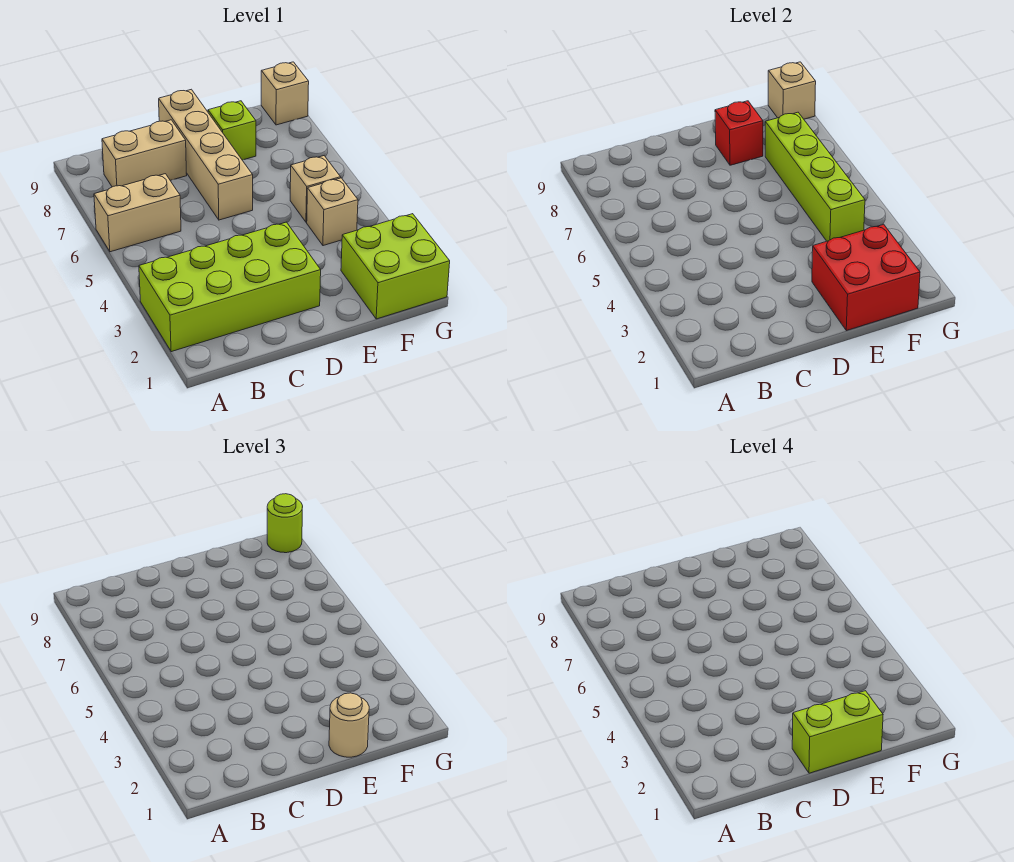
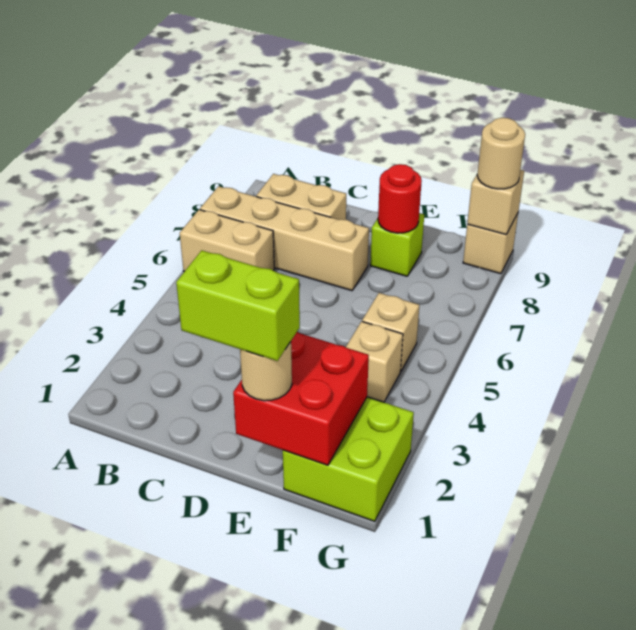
lime brick A2:D3 level 1 -> none
tan brick D6:D9 level 1 -> tan brick A7:D7 level 1
red brick E8 level 2 -> red round brick E8 level 2
lime brick F4:F7 level 2 -> none
lime round brick G9 level 3 -> tan round brick G9 level 3

